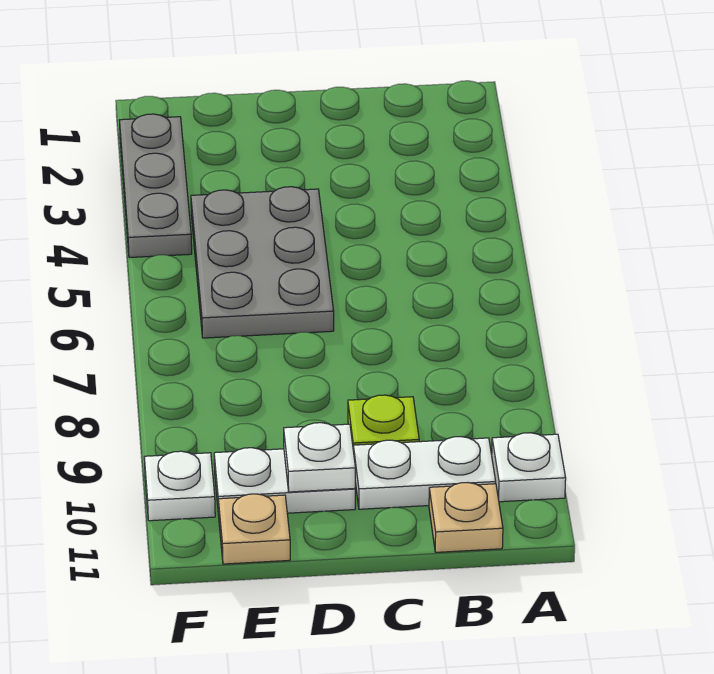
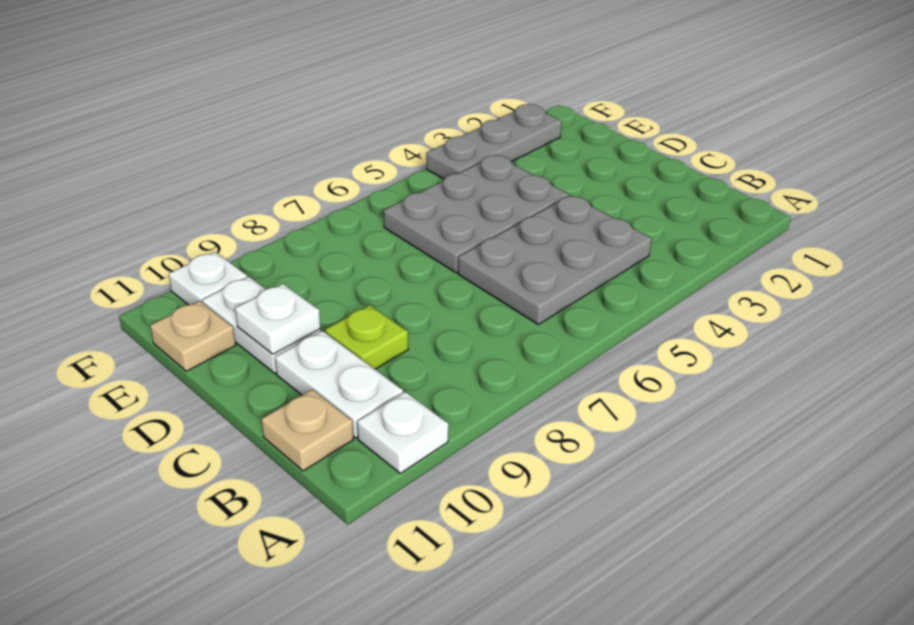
none -> grey plate B4:C6 level 1

